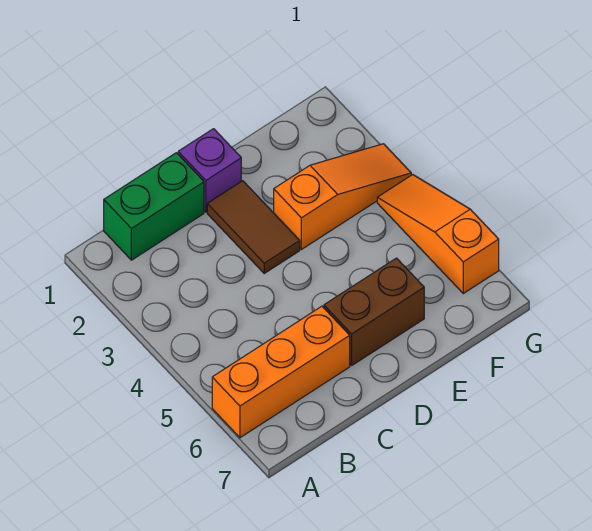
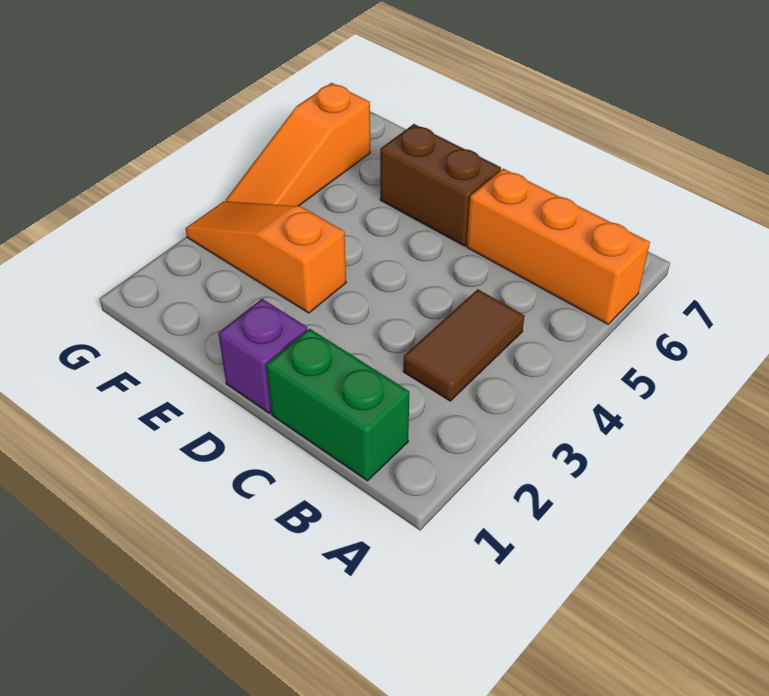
brown tile D2:D3 level 1 -> brown tile B3:B4 level 1

